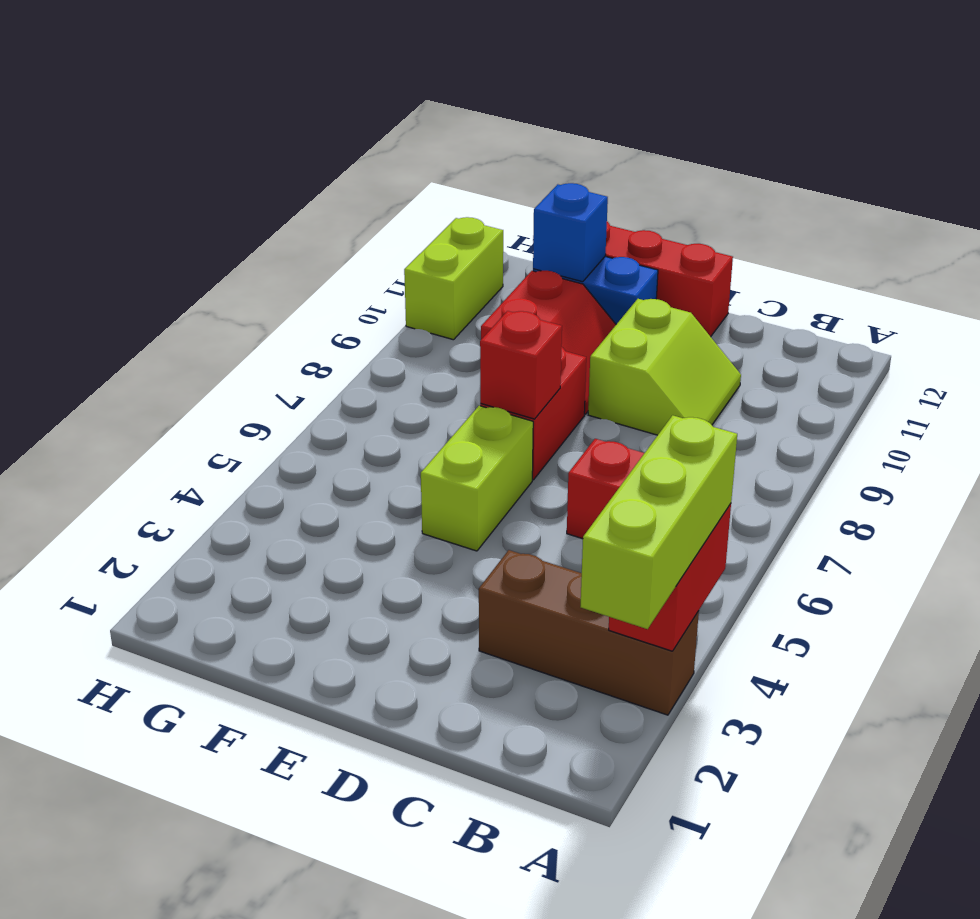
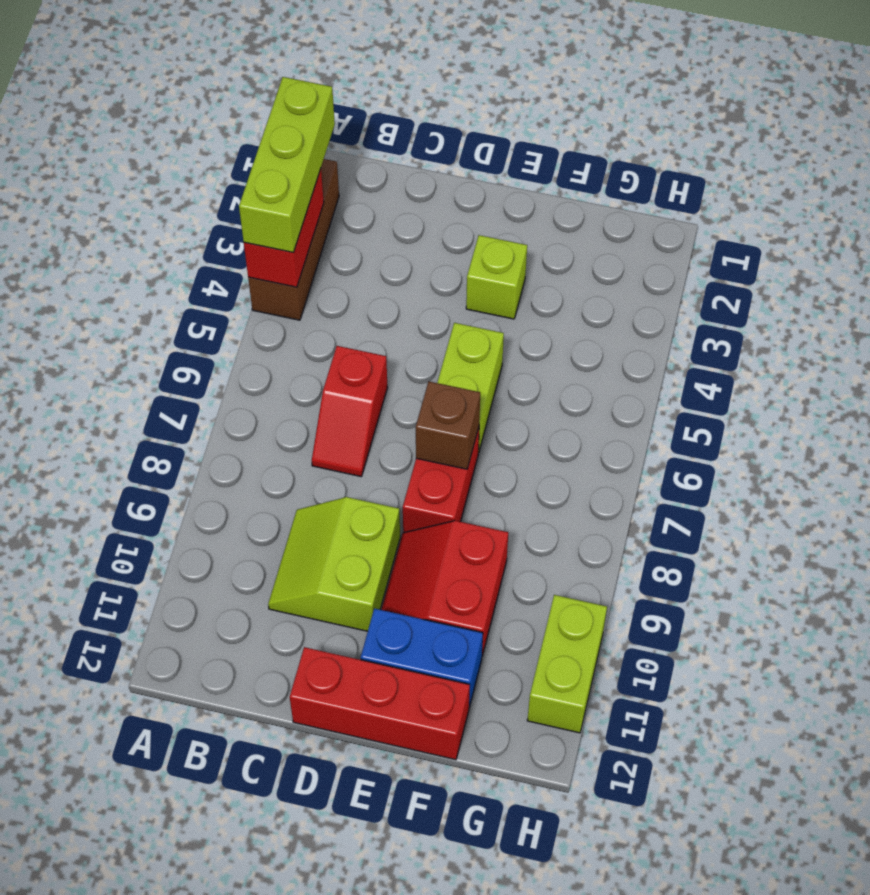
brown brick A3:C3 level 1 -> brown brick A2:A4 level 1
none -> lime brick E3 level 1
red brick E7 level 2 -> brown brick E7 level 2
blue brick F11 level 2 -> none

